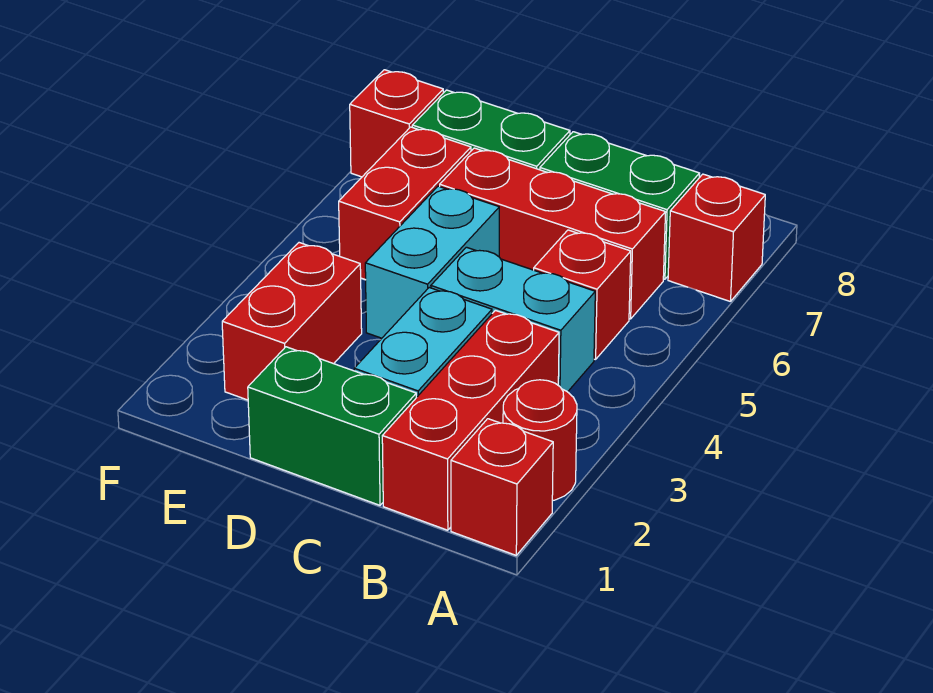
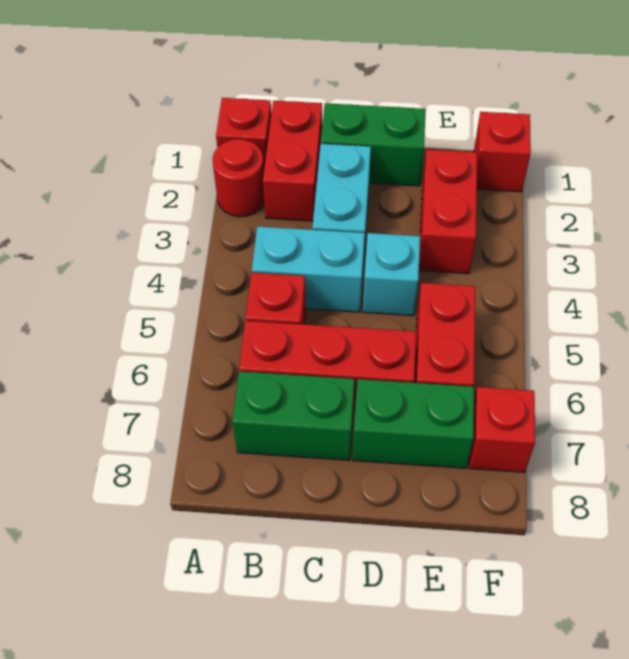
red brick A7 level 1 -> red brick F1 level 1
red brick B1:B3 level 1 -> red brick B1:B2 level 1
cyan brick D4:D5 level 1 -> cyan brick D4 level 1

